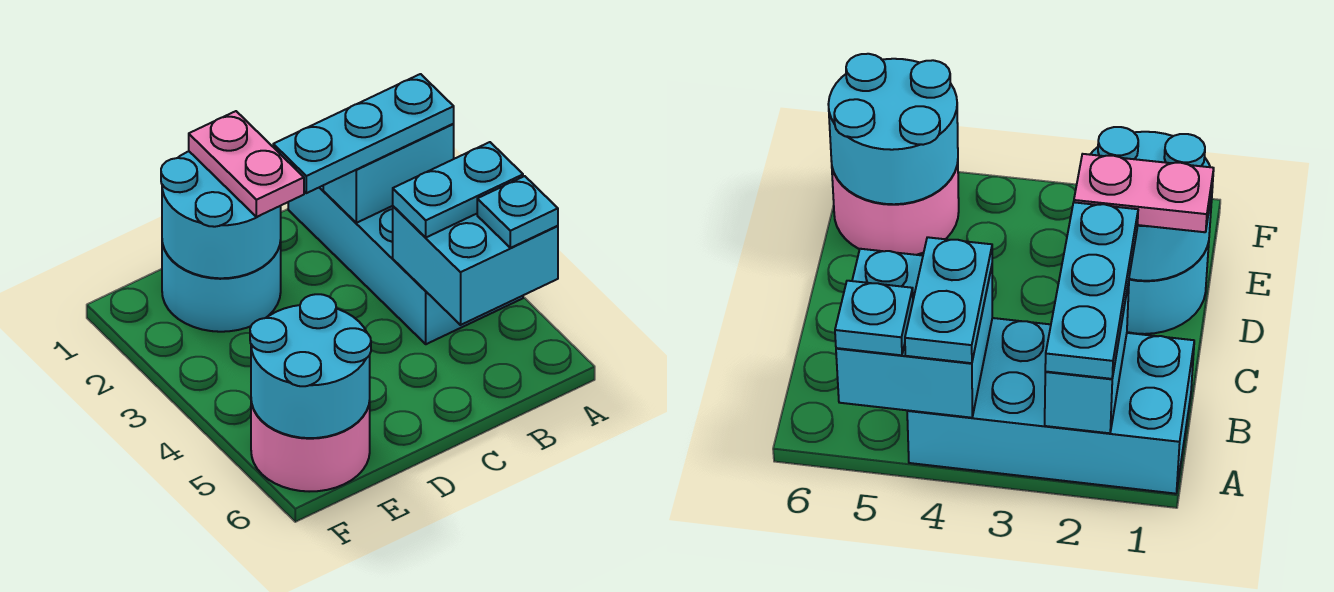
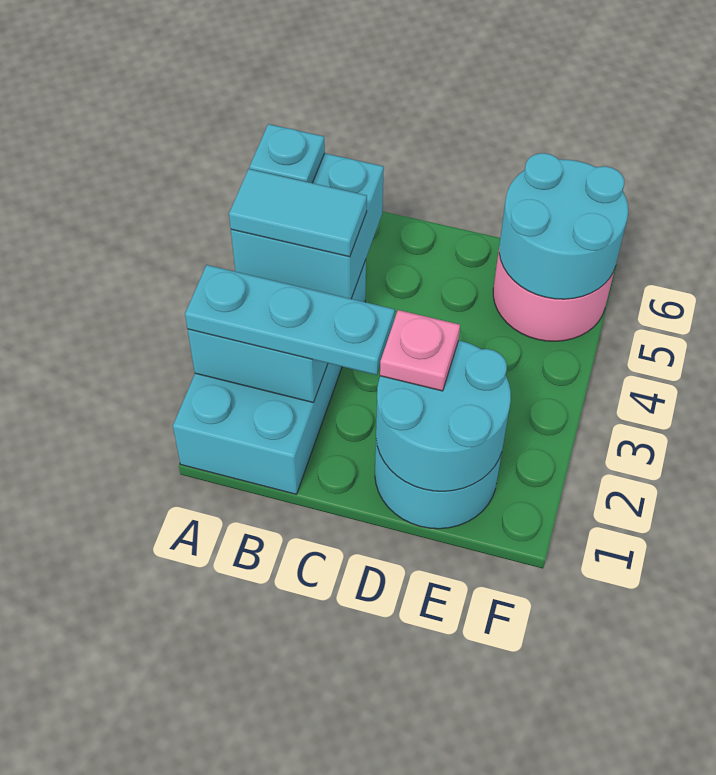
cyan plate A4:B4 level 3 -> cyan tile A4:B4 level 3
pink plate D1:D2 level 3 -> pink plate D2 level 3

